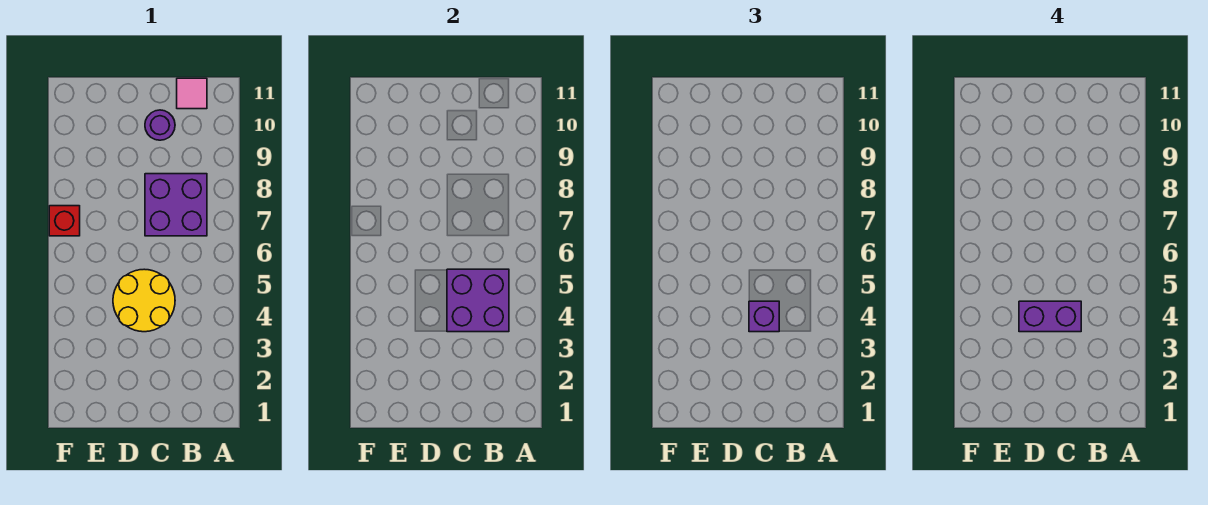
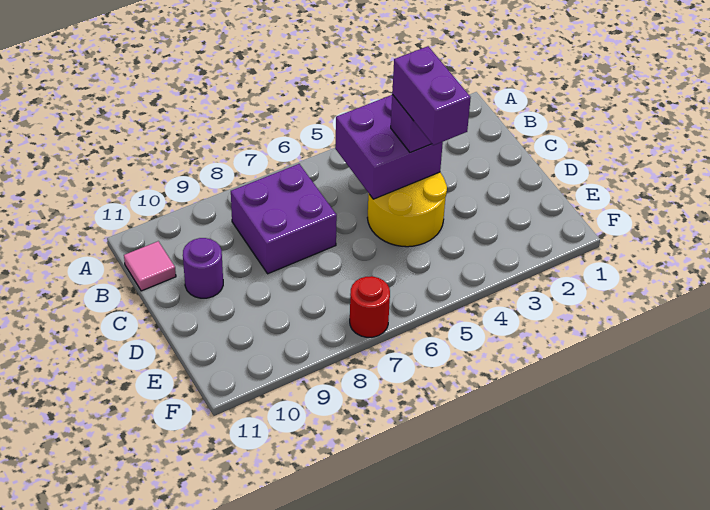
red brick F7 level 1 -> red round brick F7 level 1

